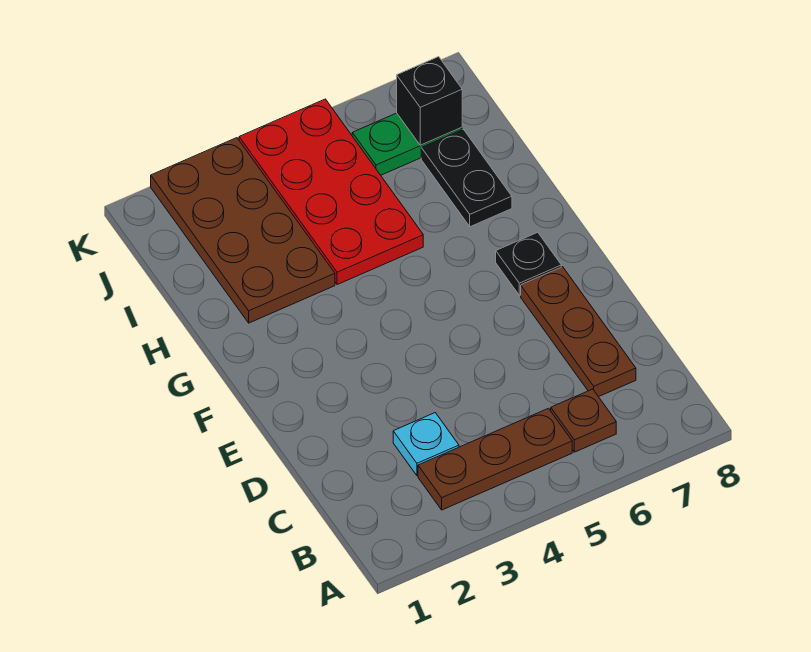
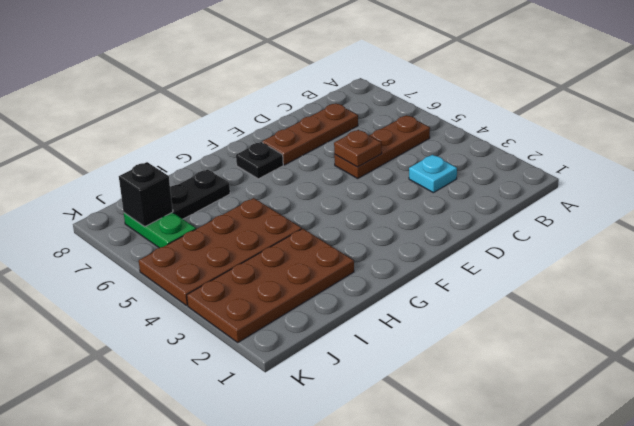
brown plate B3:B5 level 1 -> brown plate B5:D5 level 1
brown plate B6 level 1 -> brown plate D5 level 2
red plate H4:K5 level 1 -> brown plate H4:K5 level 1

